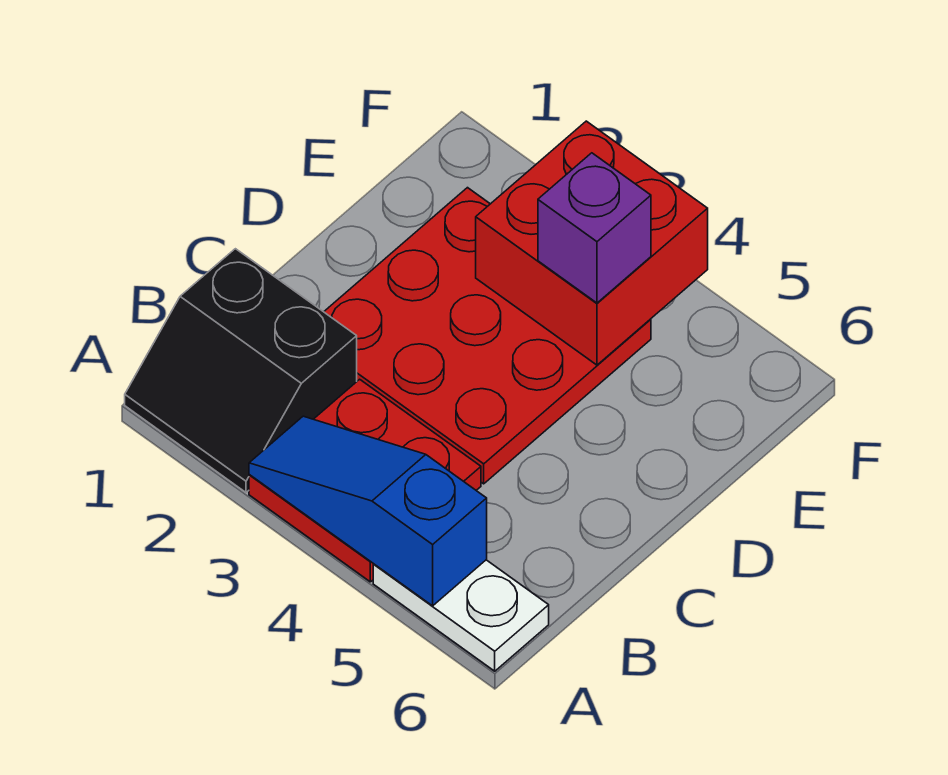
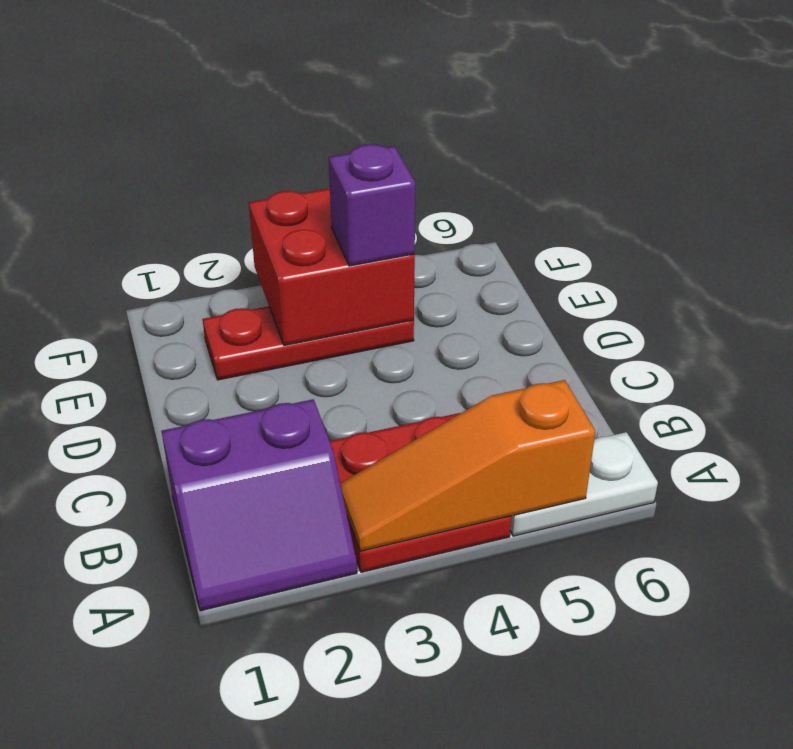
black slope A1:B2 level 1 top B -> purple slope A1:B2 level 1 top B
blue slope A3:A5 level 2 top 5 -> orange slope A3:A5 level 2 top 5
red plate C2:E4 level 1 -> red plate E2:E4 level 1

